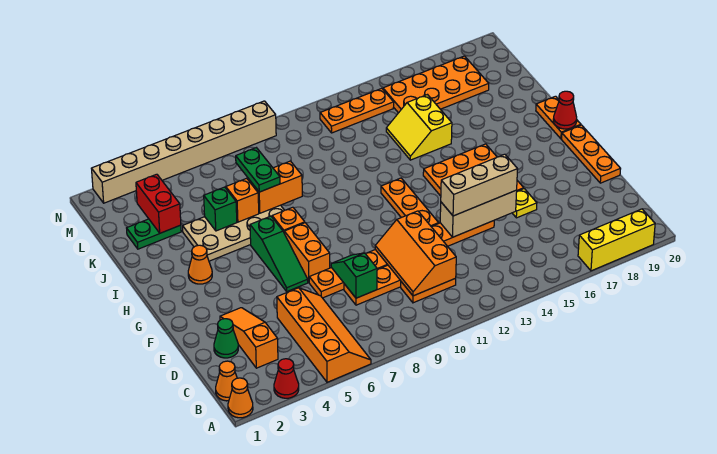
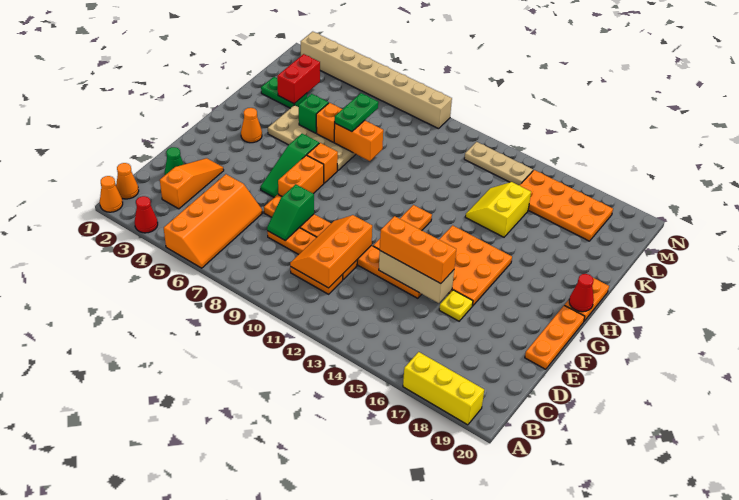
green slope D8:E8 level 2 top D -> green slope D8:E8 level 2 top E
tan brick E13:E15 level 3 -> orange brick E13:E15 level 3
orange plate M12:M14 level 1 -> tan plate M12:M14 level 1

